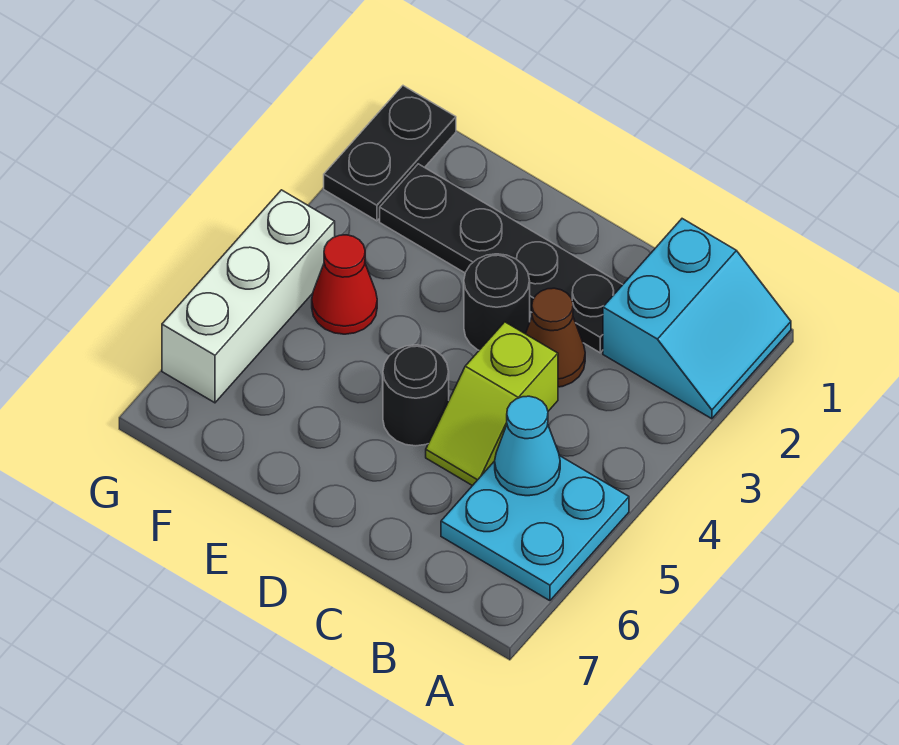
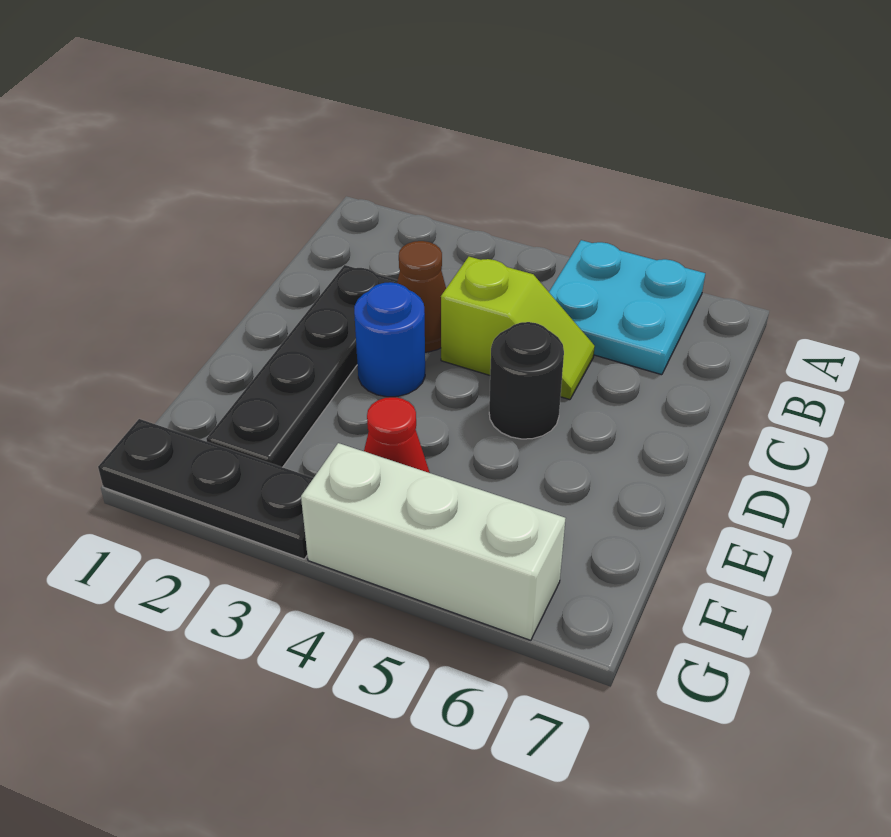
cyan slope A1:B2 level 1 top B -> none
cyan cone B5 level 2 -> none
black round brick D3 level 1 -> blue round brick D3 level 1
black plate G1:G2 level 1 -> black plate G1:G3 level 1

